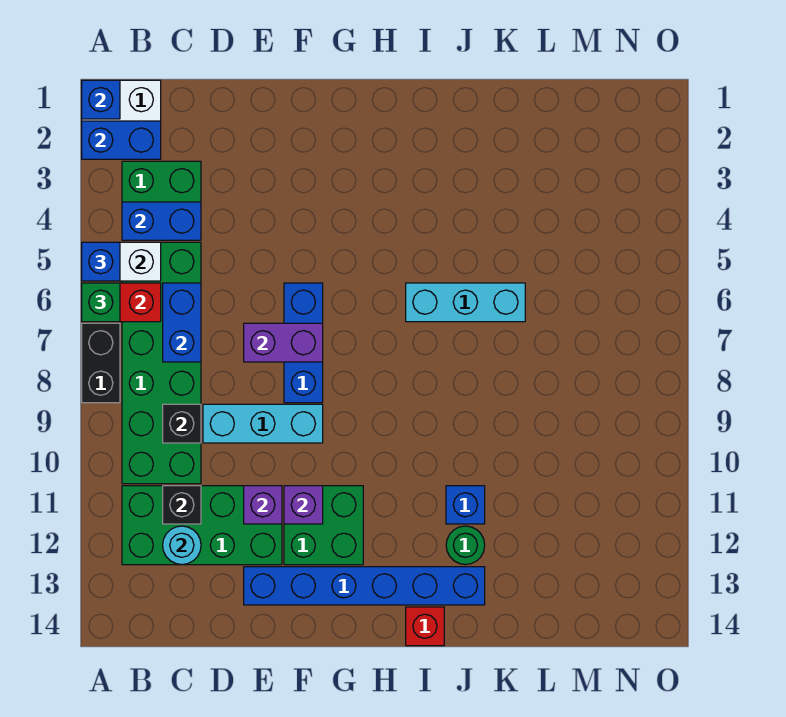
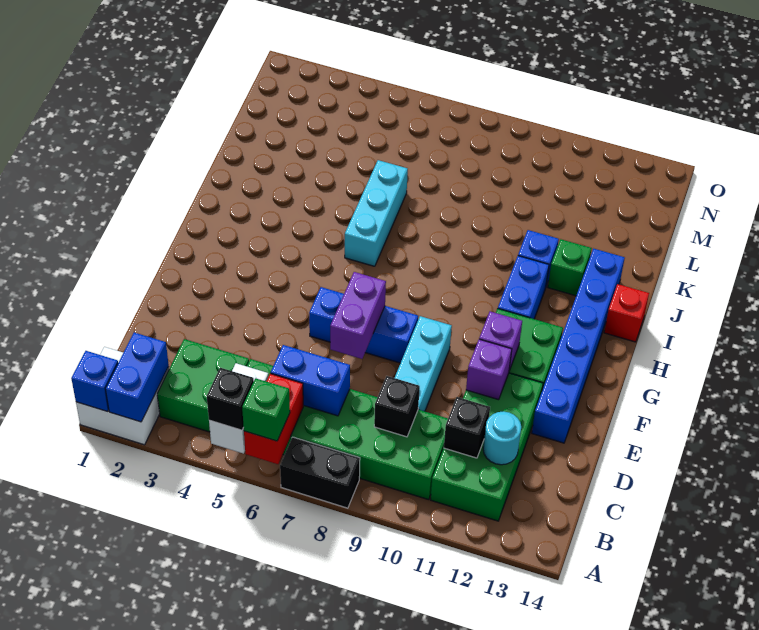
blue brick A5 level 3 -> black brick A5 level 3
blue brick B4:C4 level 2 -> blue brick H11:I11 level 1
green round brick J12 level 1 -> green brick J12 level 1

